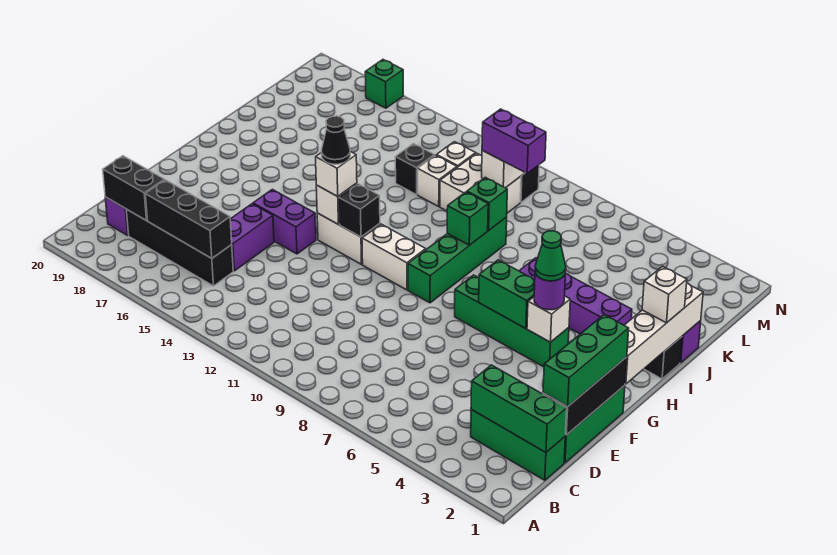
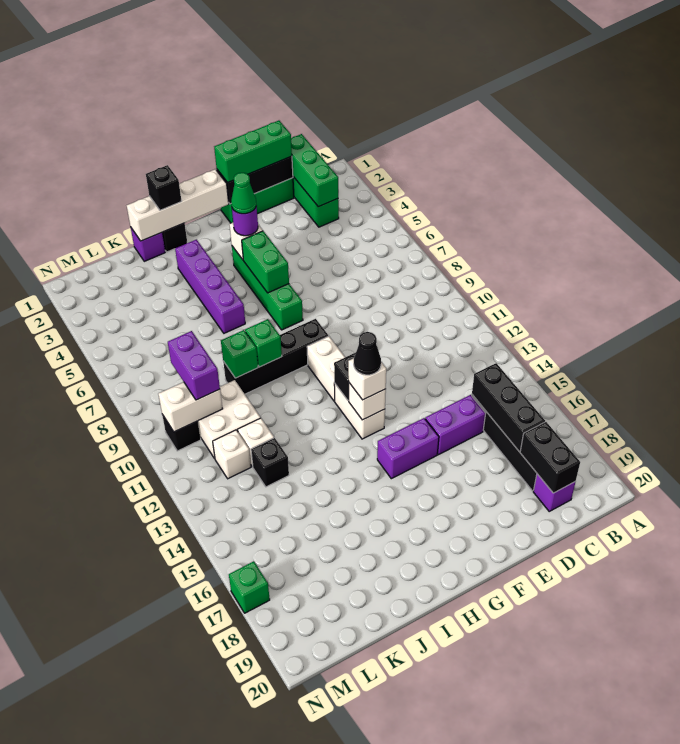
purple brick F14:F15 level 1 -> purple brick F15:G15 level 1
green brick G9:J9 level 1 -> black brick G9:J9 level 1
white brick I1 level 3 -> black brick I1 level 3

